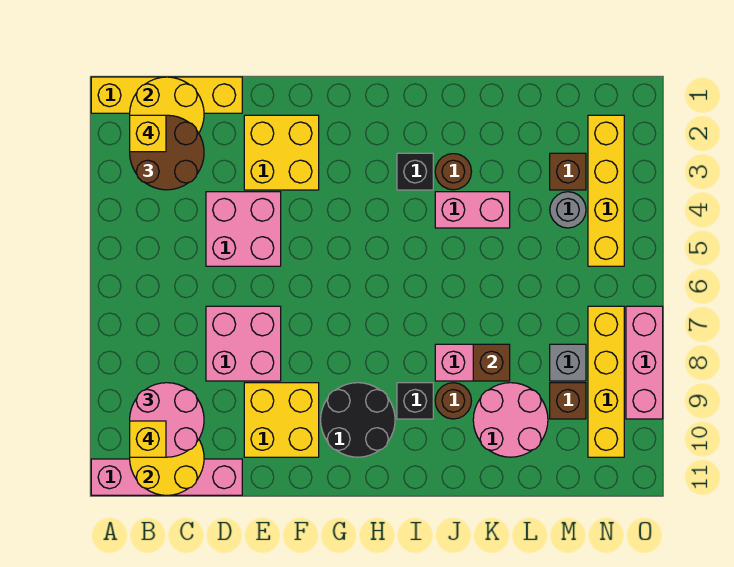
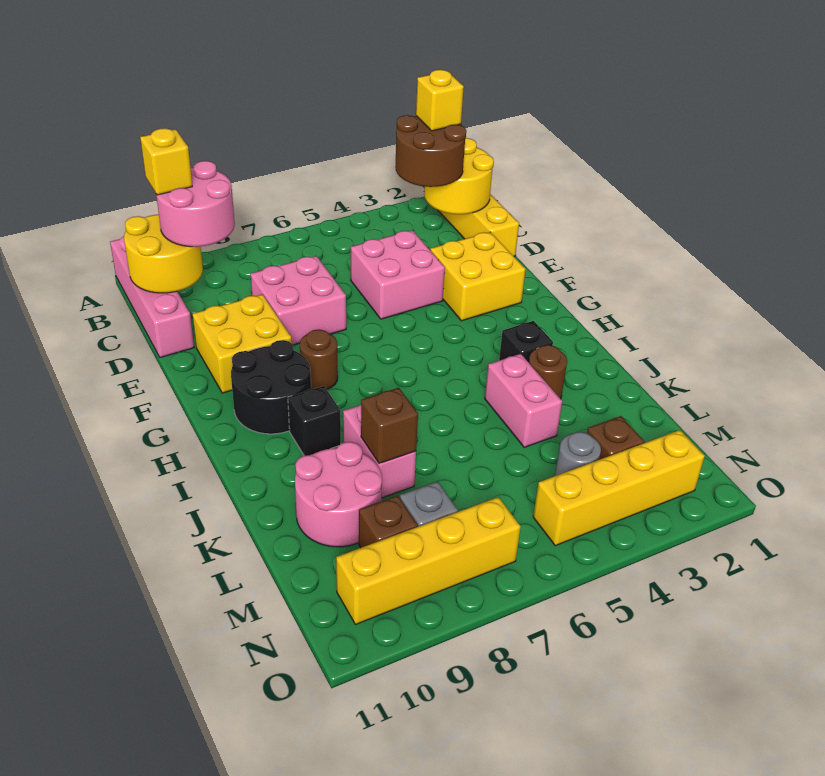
brown round brick J9 level 1 -> brown round brick G8 level 1
pink brick O7:O9 level 1 -> none

